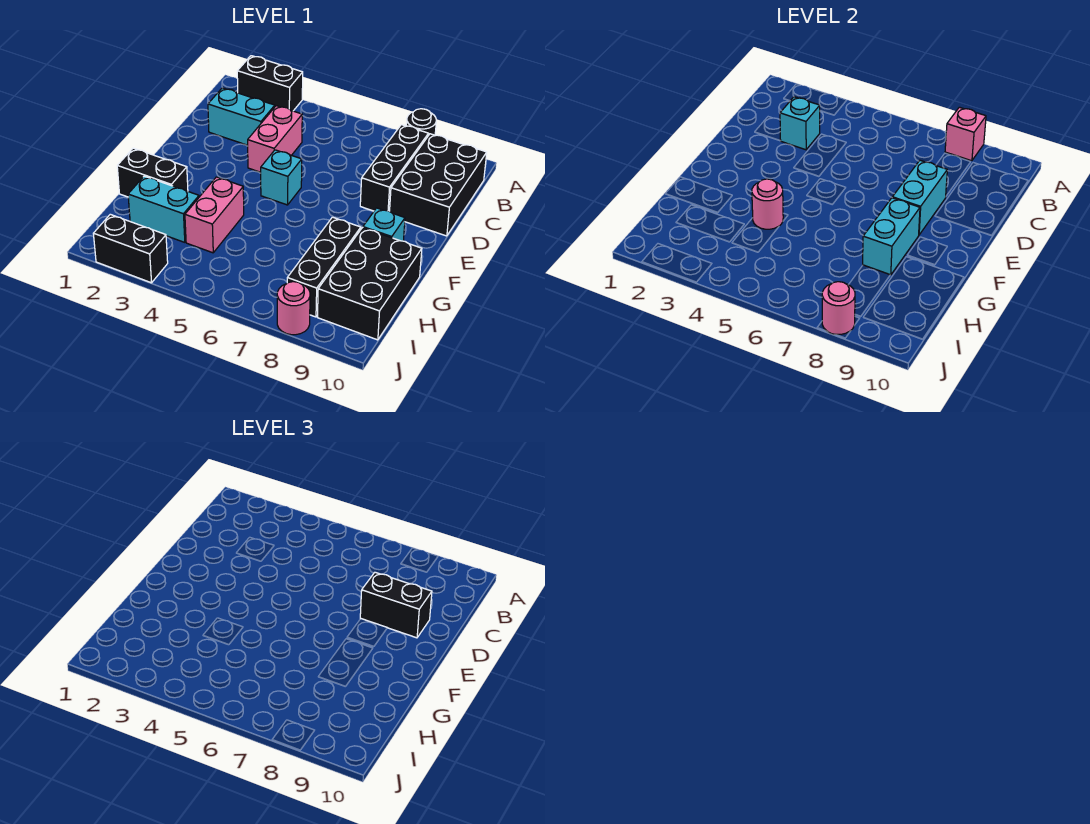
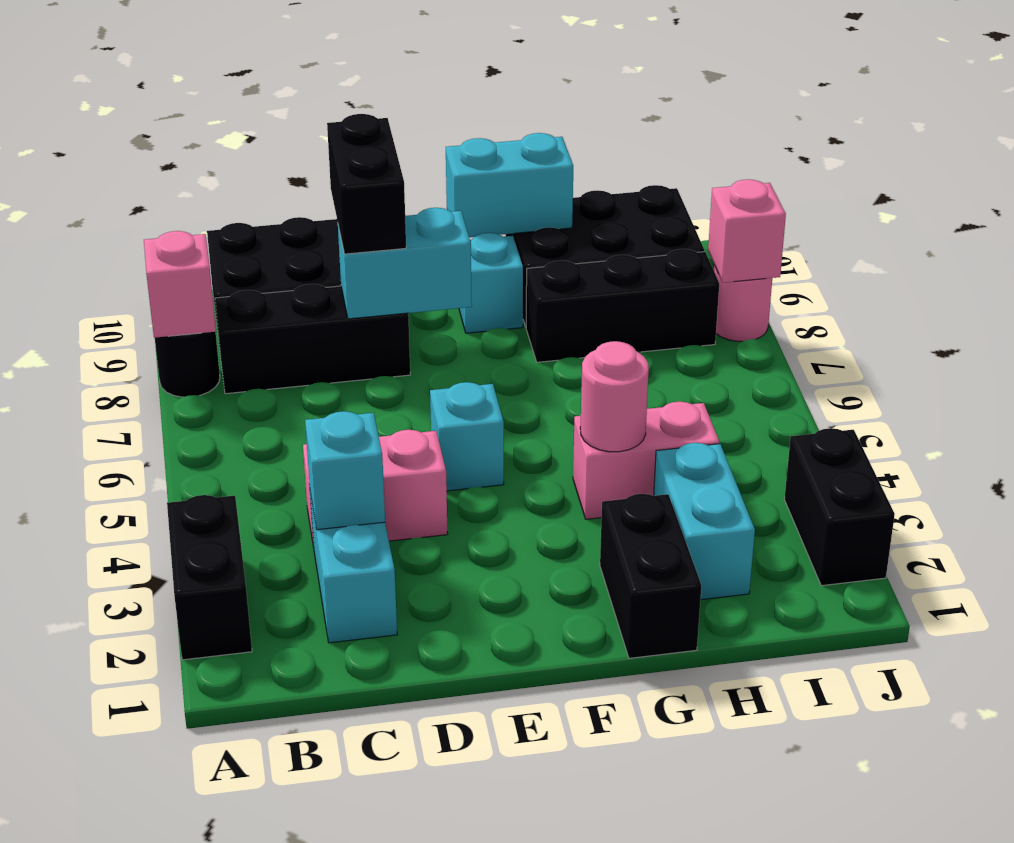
cyan brick F8:G8 level 2 -> cyan brick F10:G10 level 2
pink round brick J8 level 2 -> pink brick J8 level 2

